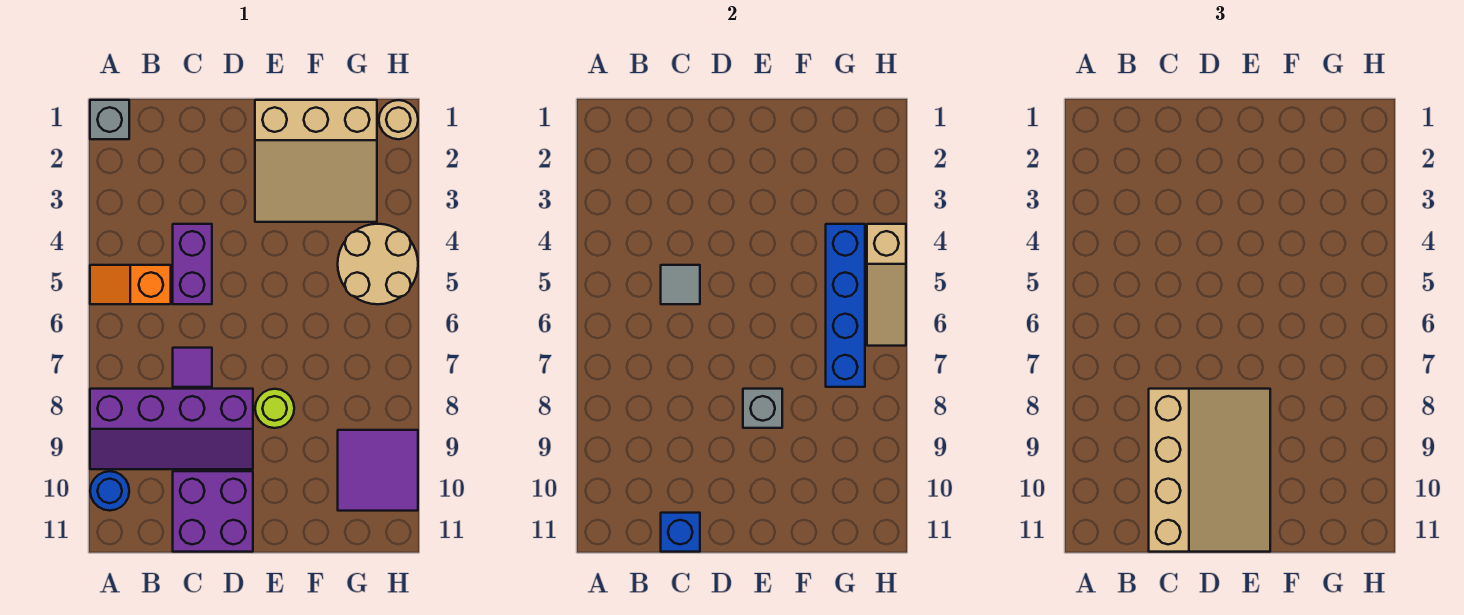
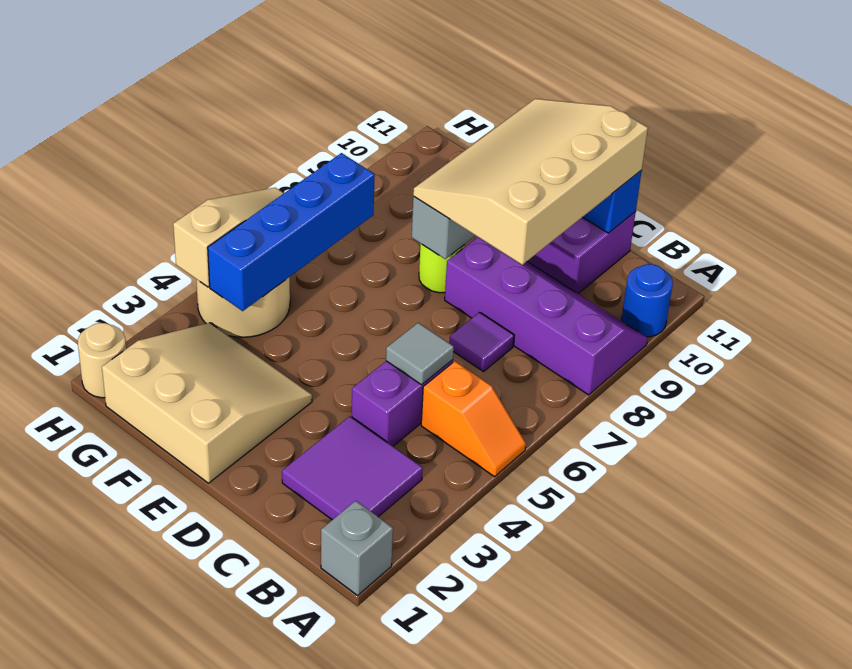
purple tile G9:H10 level 1 -> purple tile B2:C3 level 1

